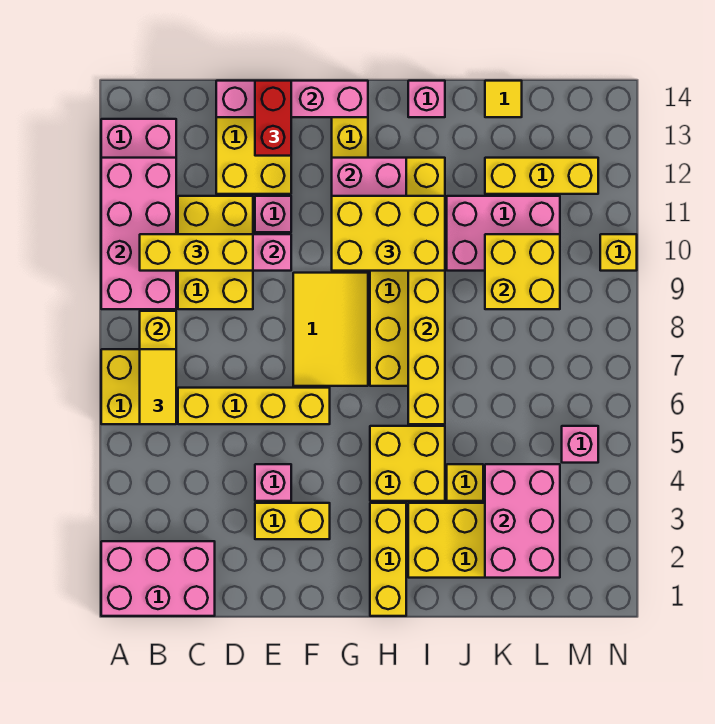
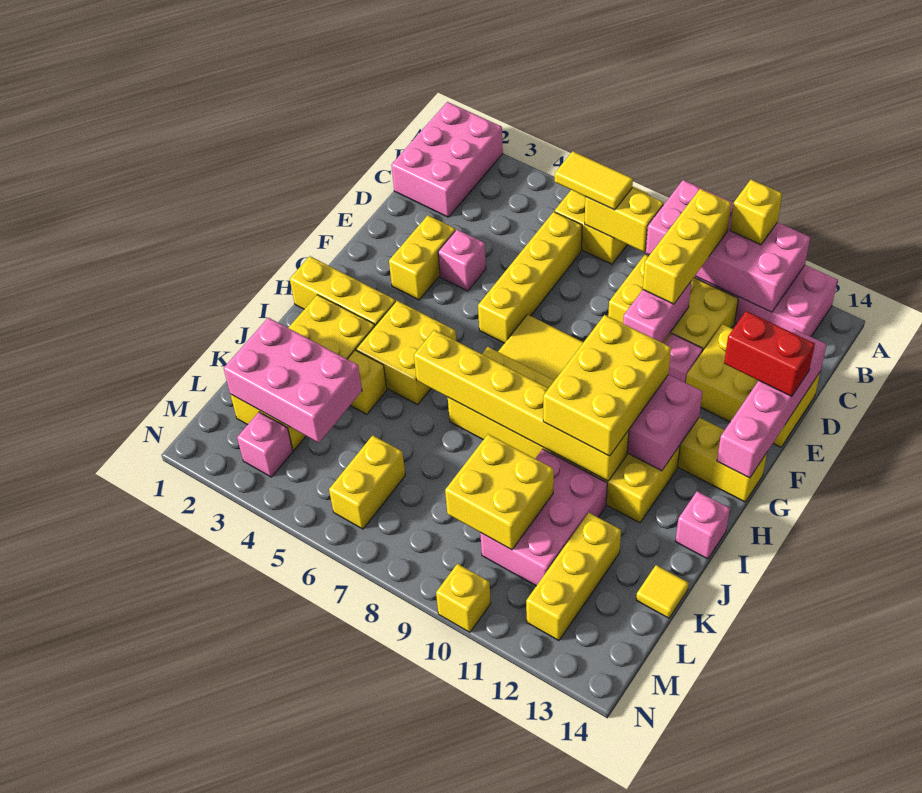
none -> yellow brick A11 level 3
none -> yellow brick L6:M6 level 1
pink brick M5 level 1 -> pink brick M3 level 1

